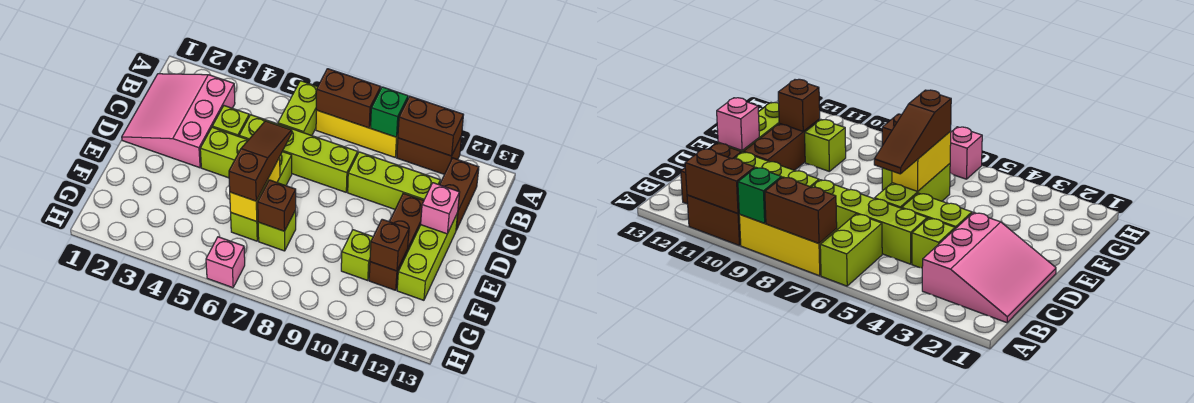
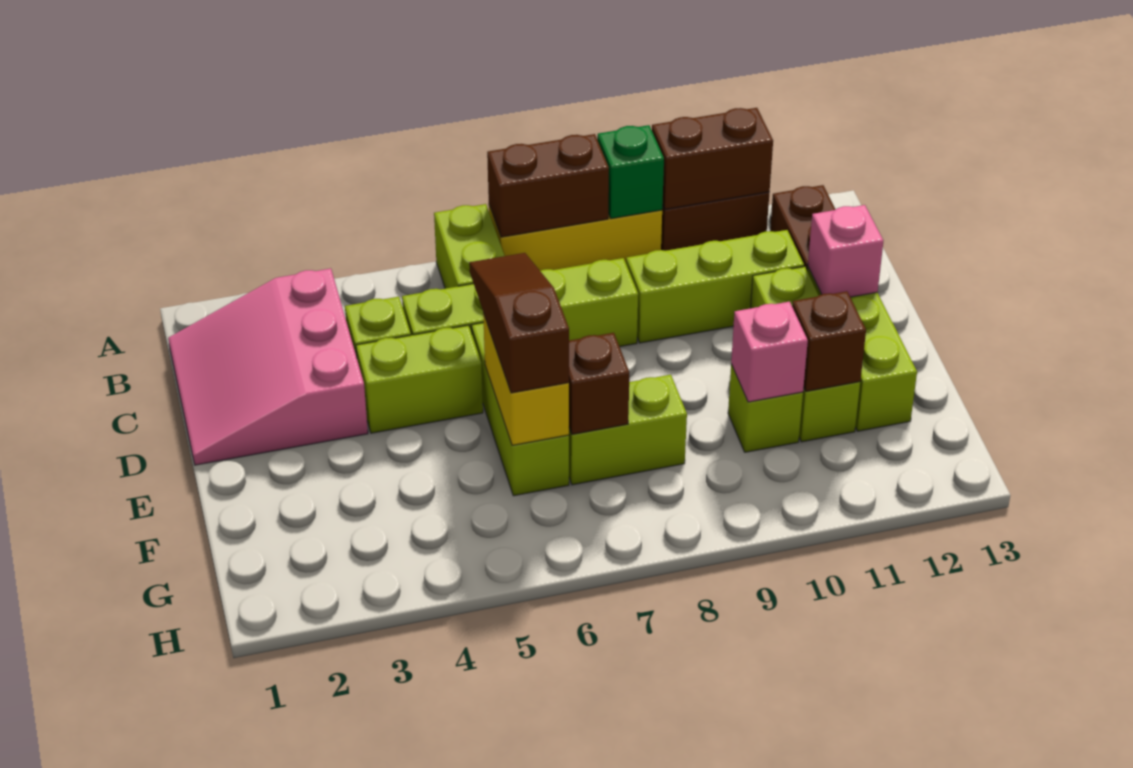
brown brick D11:F11 level 1 -> lime brick D11:F11 level 1
lime brick F7 level 1 -> lime brick F7:F8 level 1
pink brick H6 level 1 -> pink brick F10 level 2

